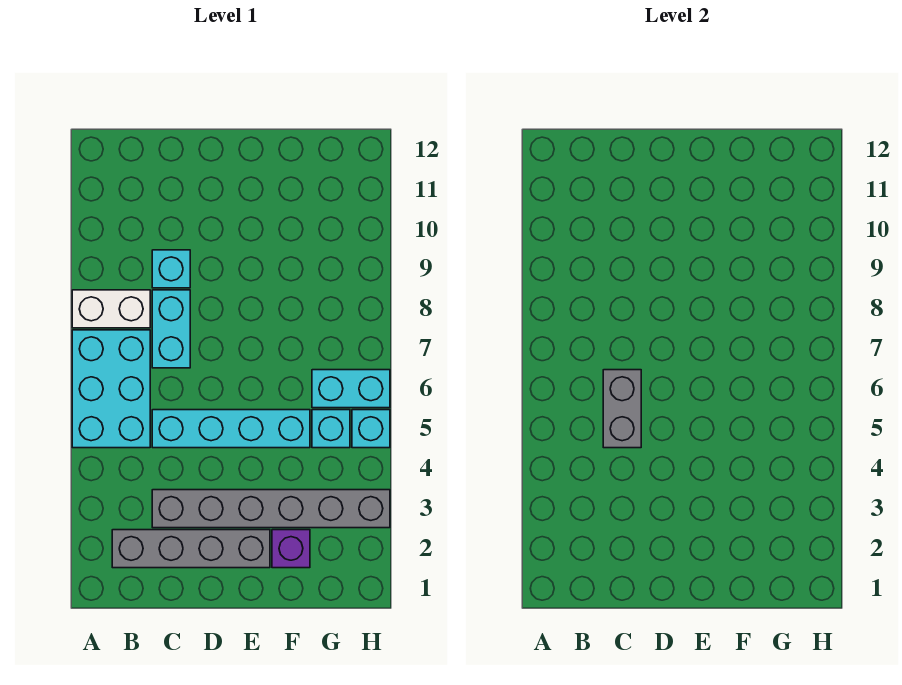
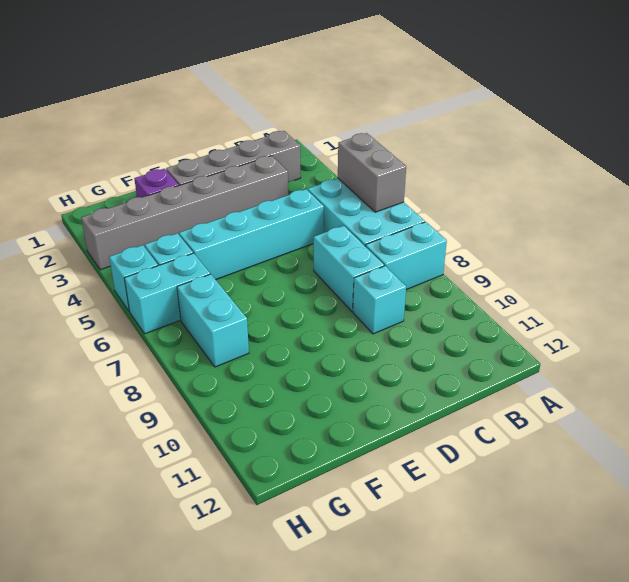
white brick A8:B8 level 1 -> cyan brick A8:B8 level 1
grey brick C5:C6 level 2 -> grey brick A5:A6 level 2
none -> cyan brick G7:G8 level 1

